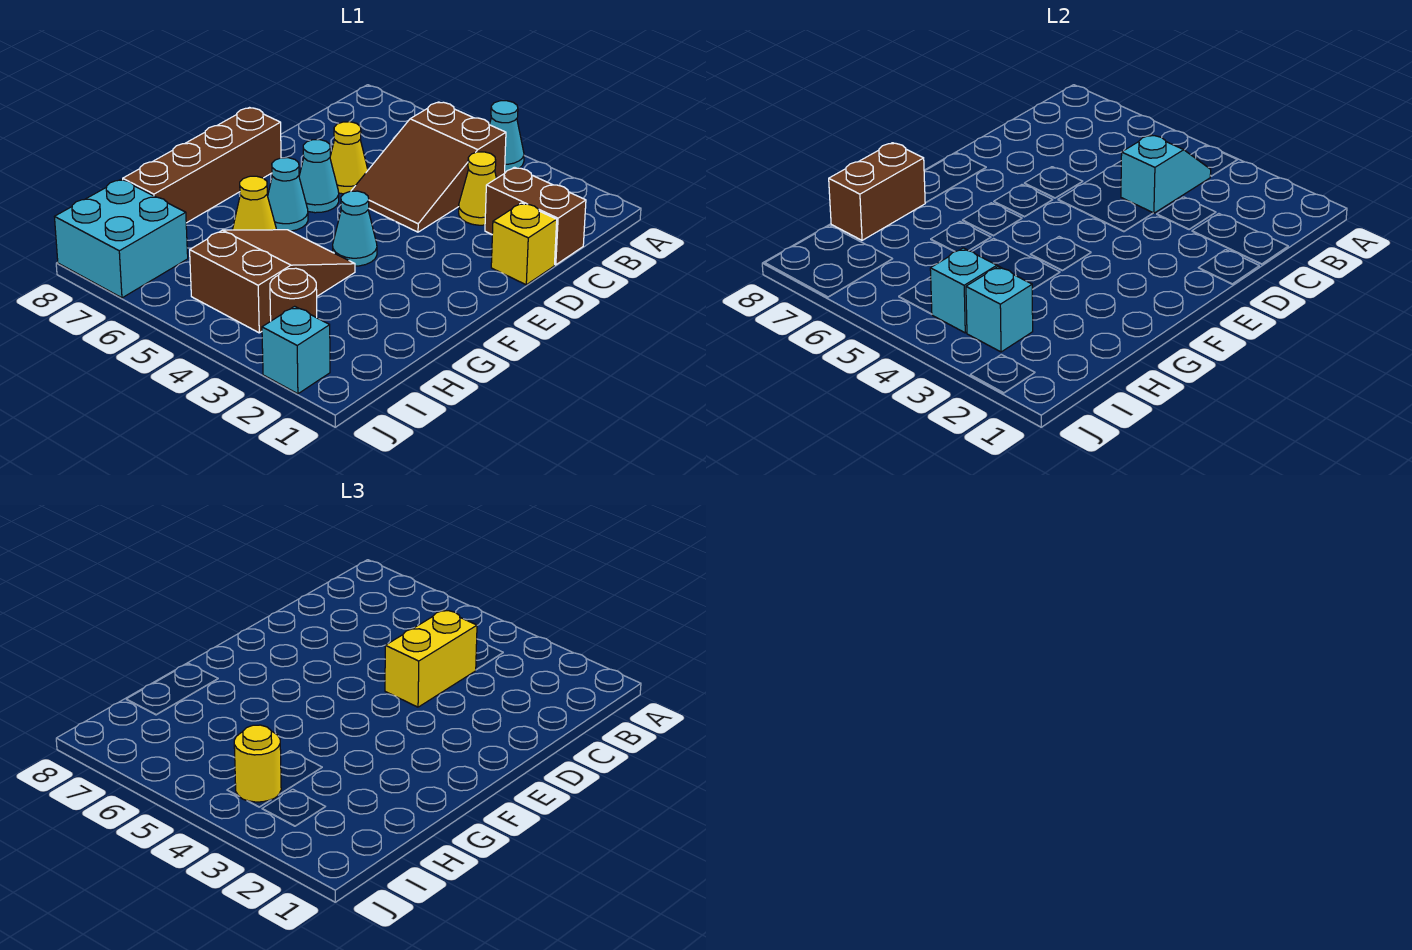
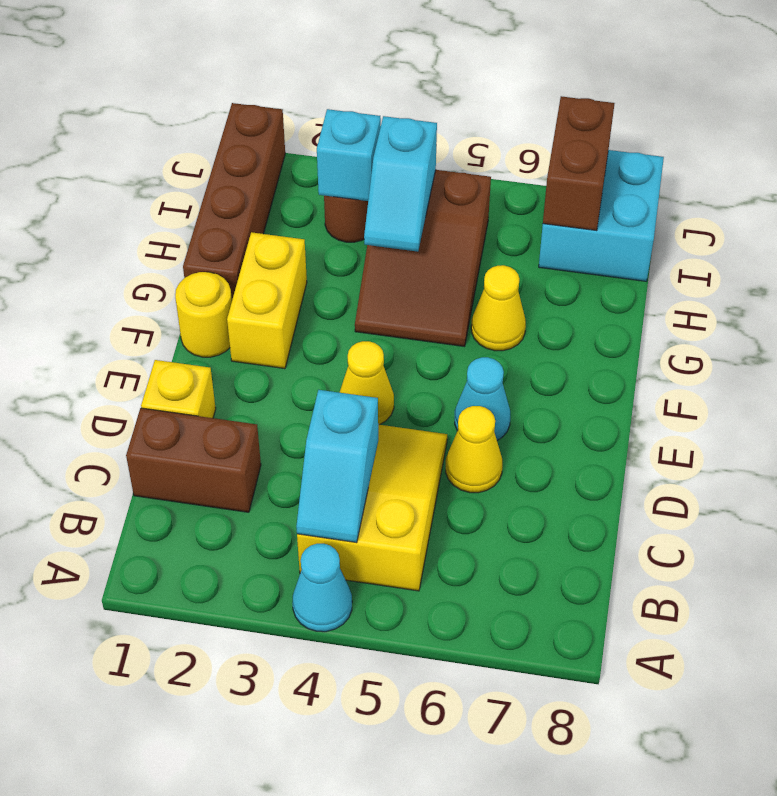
brown slope B4:D5 level 1 top B -> yellow slope B4:D5 level 1 top B
yellow cone C3 level 1 -> yellow cone E4 level 1
yellow brick C4:D4 level 3 -> yellow brick F2:G2 level 1
brown brick E8:H8 level 1 -> brown brick G1:J1 level 1
cyan cone F4 level 1 -> none
cyan cone F6 level 1 -> none
brown brick G8:H8 level 2 -> brown brick I7:J7 level 2
yellow round brick I4 level 3 -> yellow round brick F1 level 1
cyan brick J2 level 1 -> none

